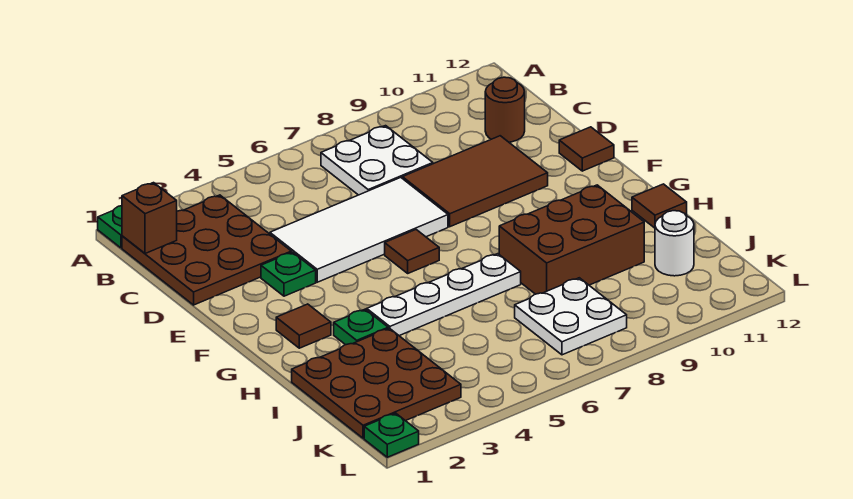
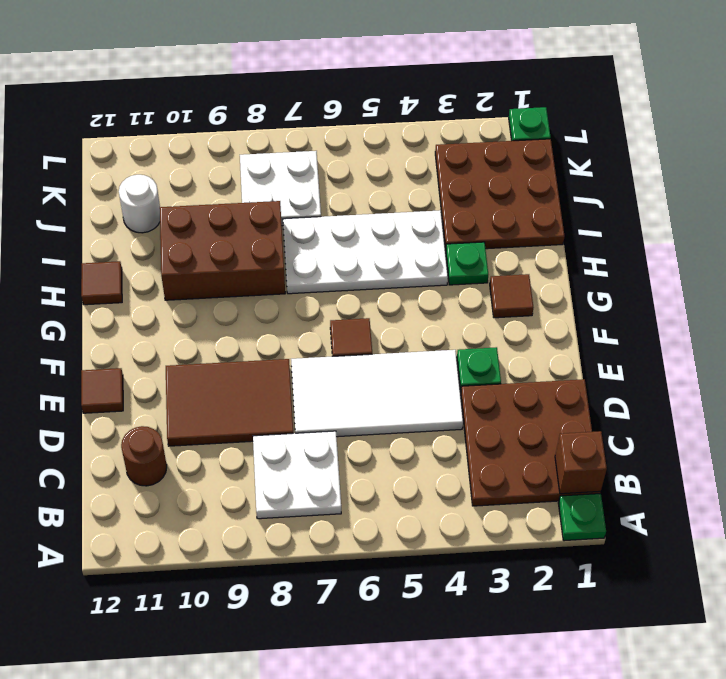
white plate H4:H7 level 1 -> white plate H4:I7 level 1

